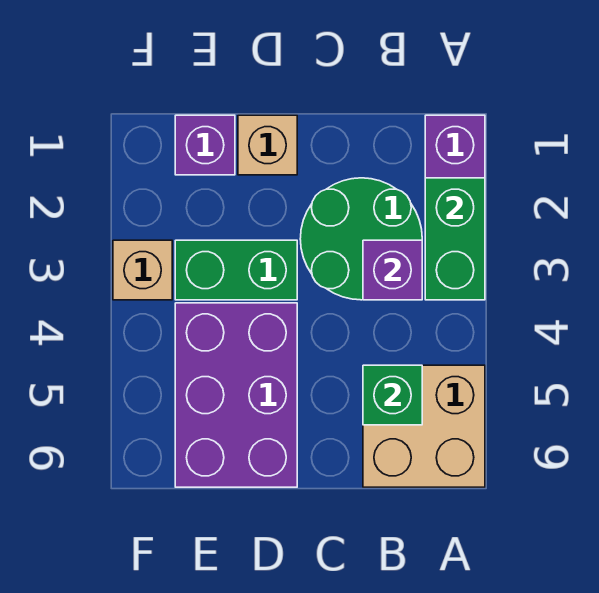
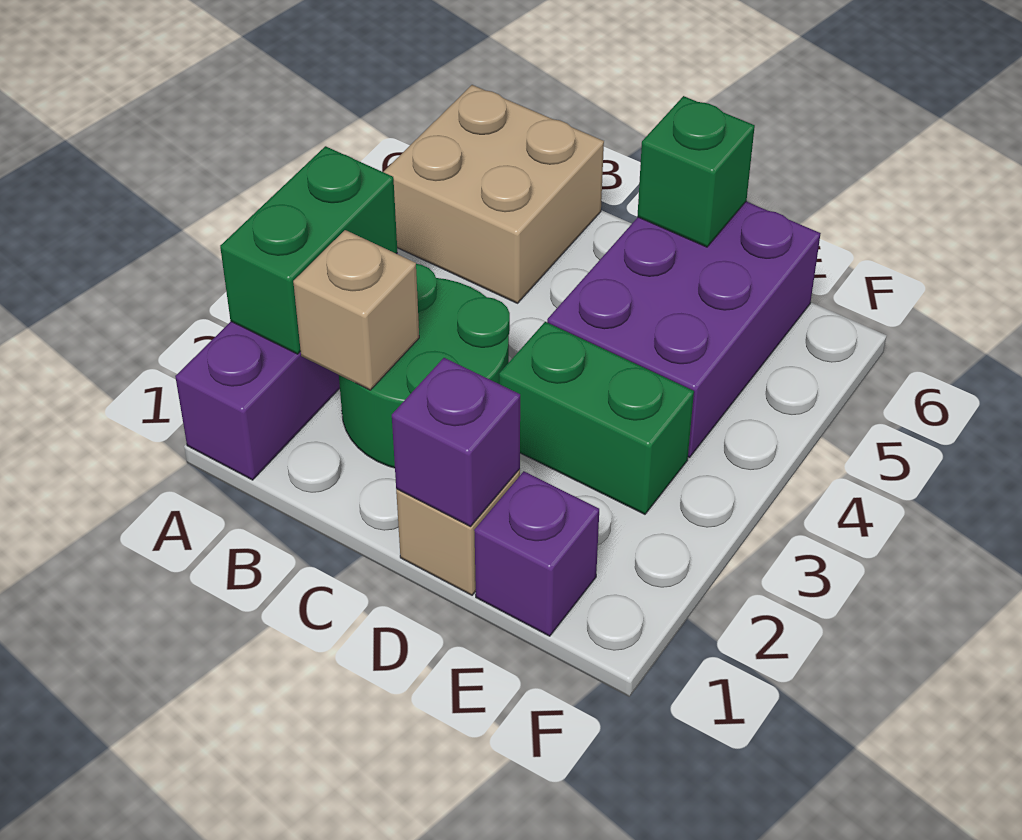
purple brick B3 level 2 -> purple brick D1 level 2
green brick B5 level 2 -> green brick D6 level 2
tan brick F3 level 1 -> tan brick B2 level 2

